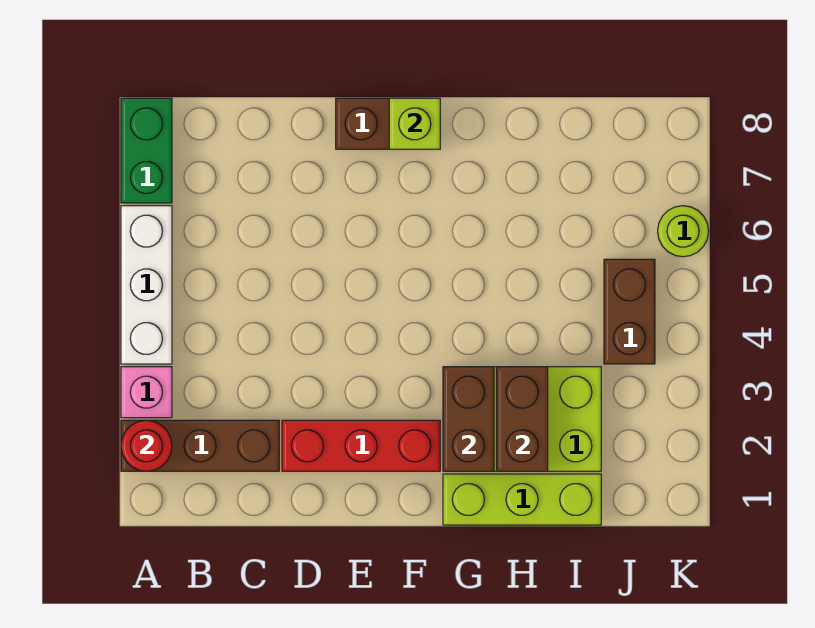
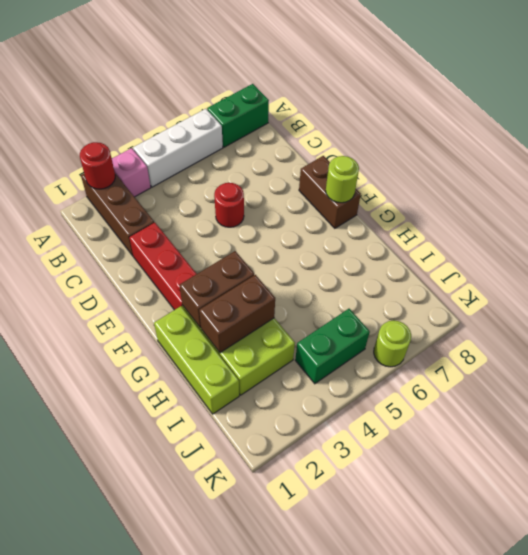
none -> red round brick D5 level 1
lime brick F8 level 2 -> lime round brick F8 level 2
brown brick J4:J5 level 1 -> green brick J4:J5 level 1

